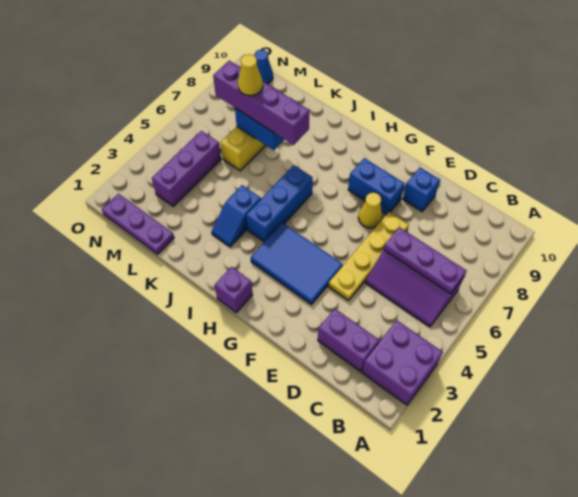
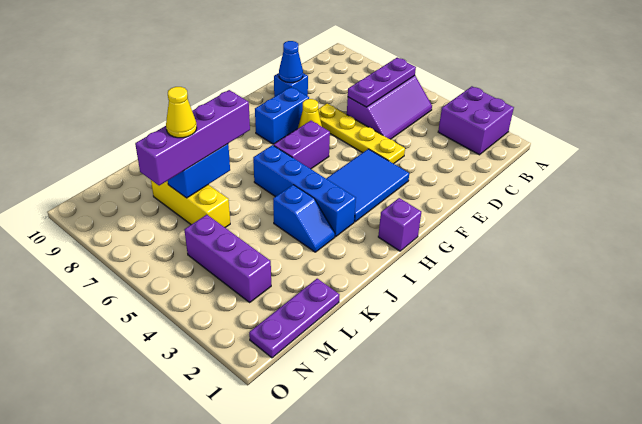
purple brick C2:D2 level 1 -> purple brick G6:H6 level 1
blue brick I4:I6 level 1 -> blue brick I3:I6 level 1
blue cone N10 level 1 -> blue cone E9 level 2

